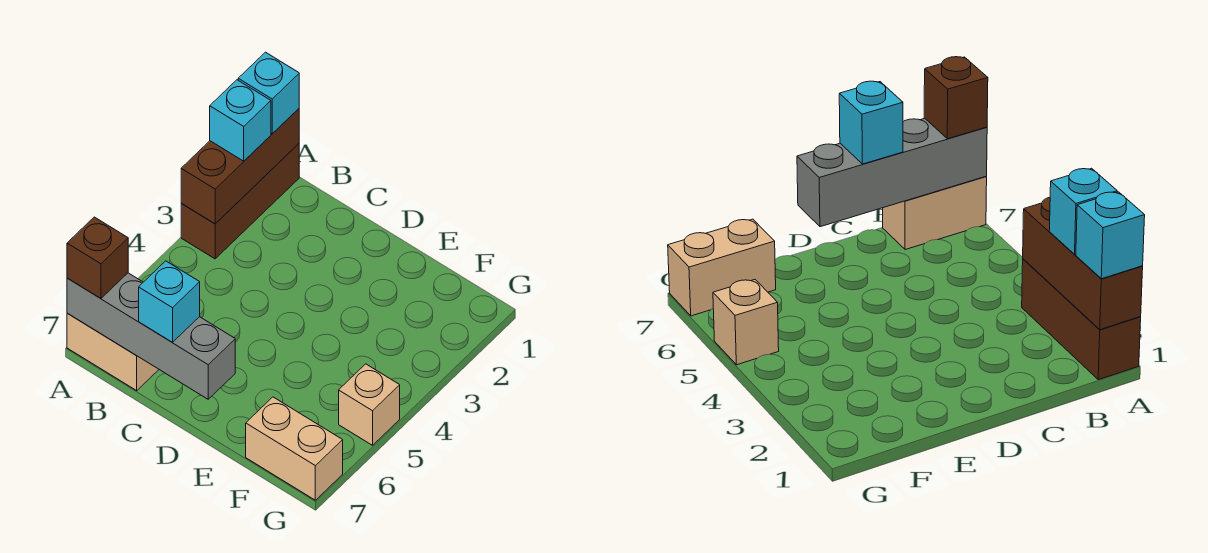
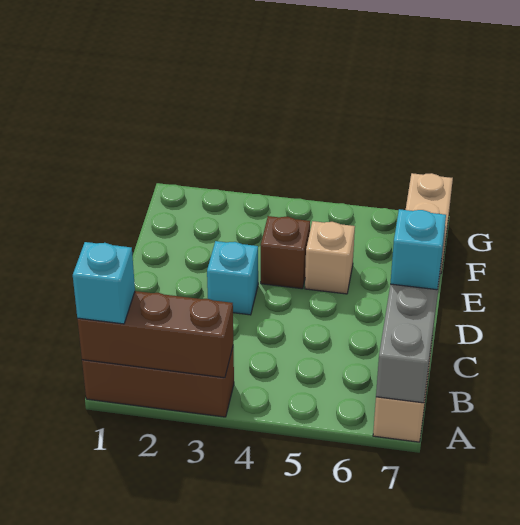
cyan brick A2 level 3 -> cyan brick D3 level 1
brown brick A7 level 3 -> brown brick E4 level 1
tan brick G5 level 1 -> tan brick E5 level 1

